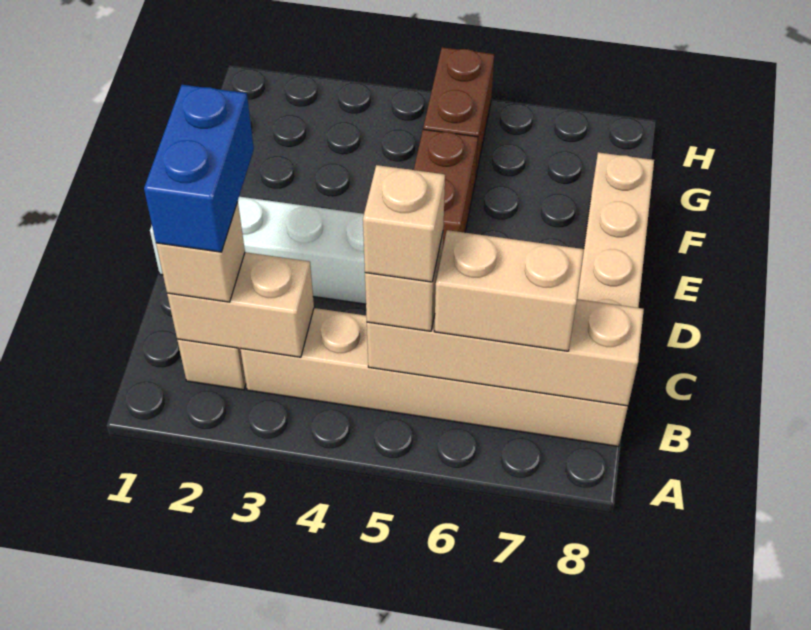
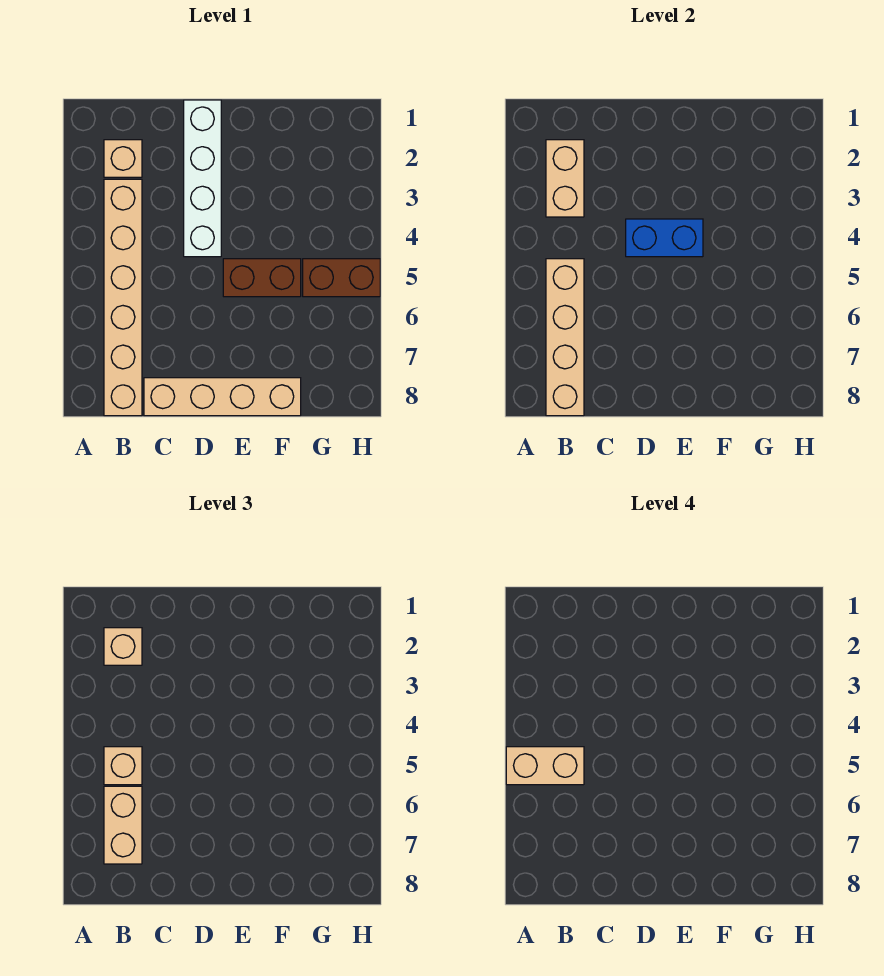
blue brick B2:C2 level 4 -> blue brick D4:E4 level 2
tan brick B5 level 4 -> tan brick A5:B5 level 4

